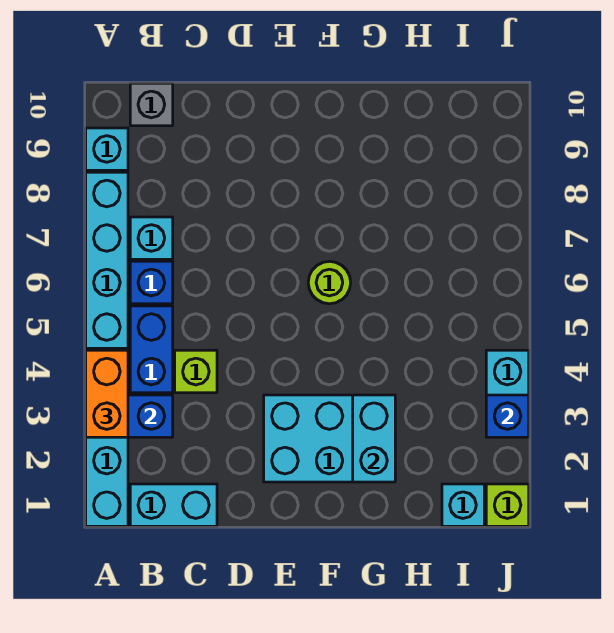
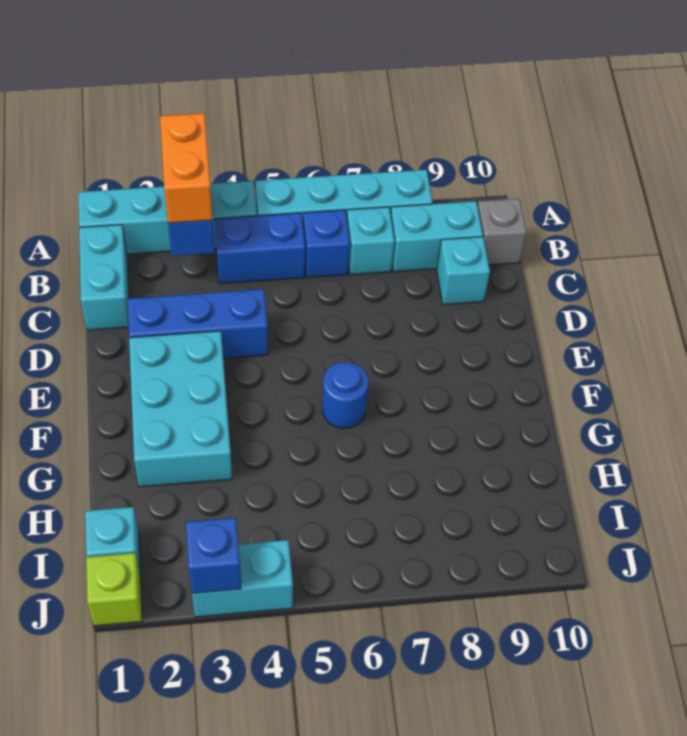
orange brick A3:A4 level 3 -> orange brick A3:B3 level 3
cyan brick A9 level 1 -> cyan brick C9 level 1
lime brick C4 level 1 -> none
none -> blue brick D2:D4 level 1
lime round brick F6 level 1 -> blue round brick F6 level 1
cyan brick G2:G3 level 2 -> cyan brick B8:B9 level 1

